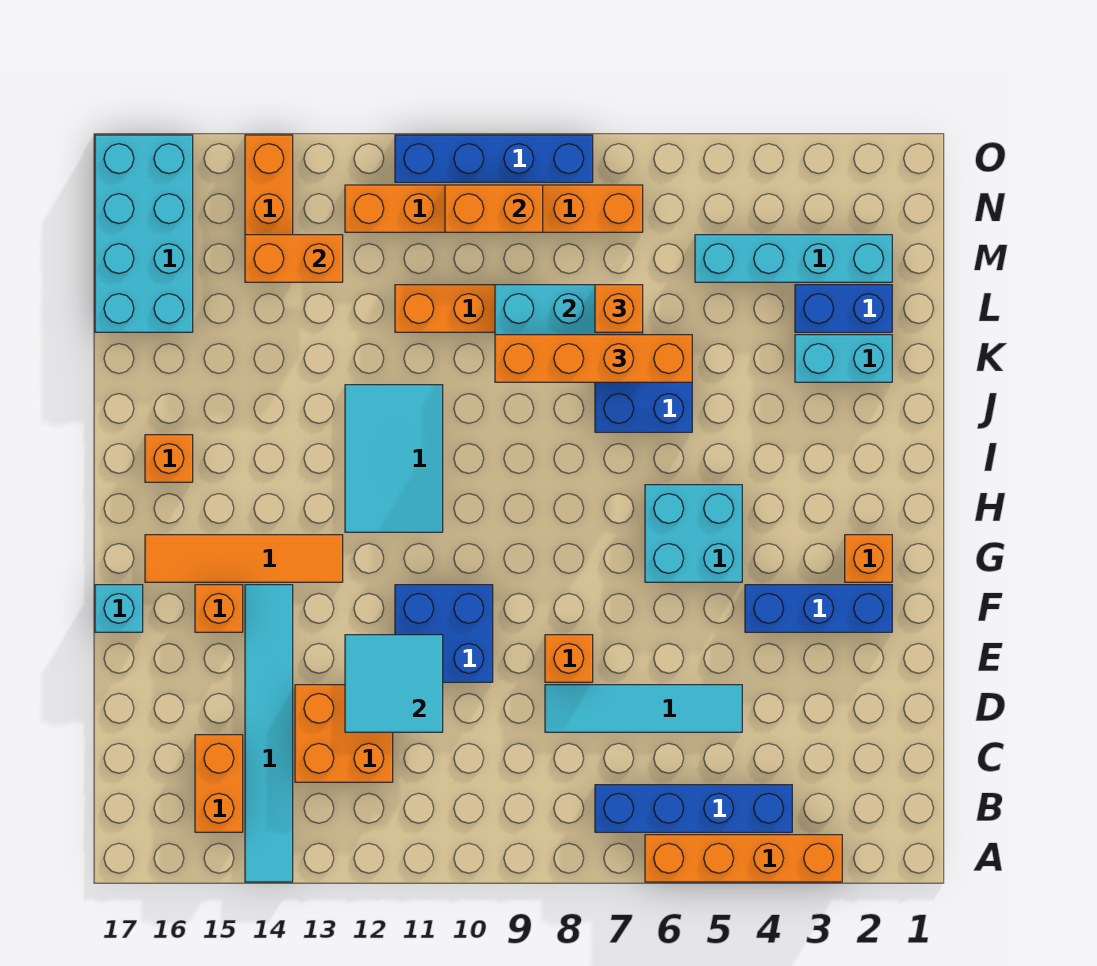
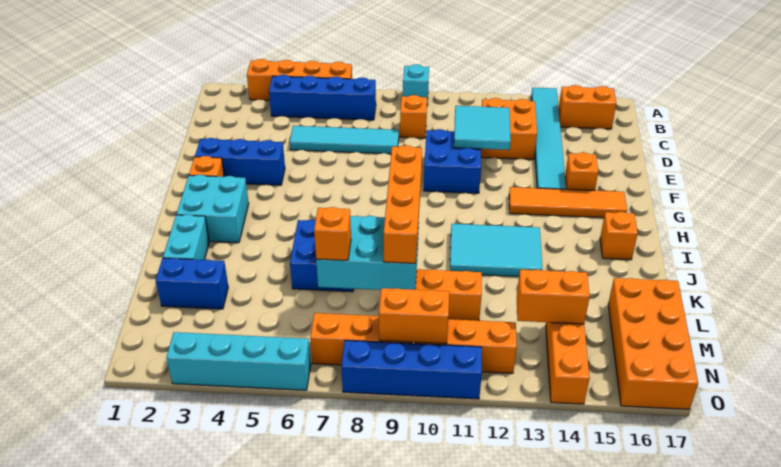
orange brick B15:C15 level 1 -> orange brick B15:B16 level 1
orange brick E8 level 1 -> orange brick C9 level 1
cyan brick F17 level 1 -> cyan brick A9 level 1
cyan brick G5:H6 level 1 -> cyan brick H2:I3 level 1
cyan tile H11:J12 level 1 -> cyan tile I11:J13 level 1
cyan brick K2:K3 level 1 -> cyan brick J2:K2 level 1
orange brick K6:K9 level 3 -> orange brick I9:L9 level 3
cyan brick L16:O17 level 1 -> orange brick L16:O17 level 1
cyan brick M2:M5 level 1 -> cyan brick O3:O6 level 1

